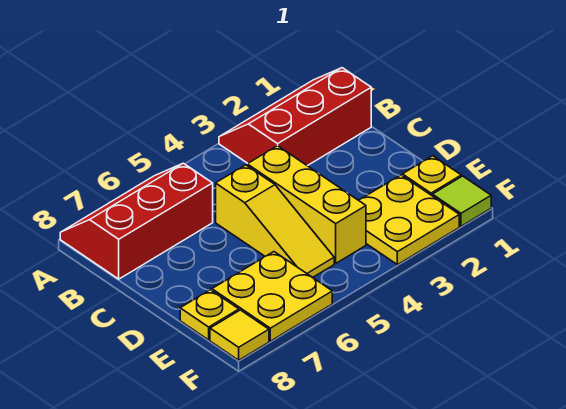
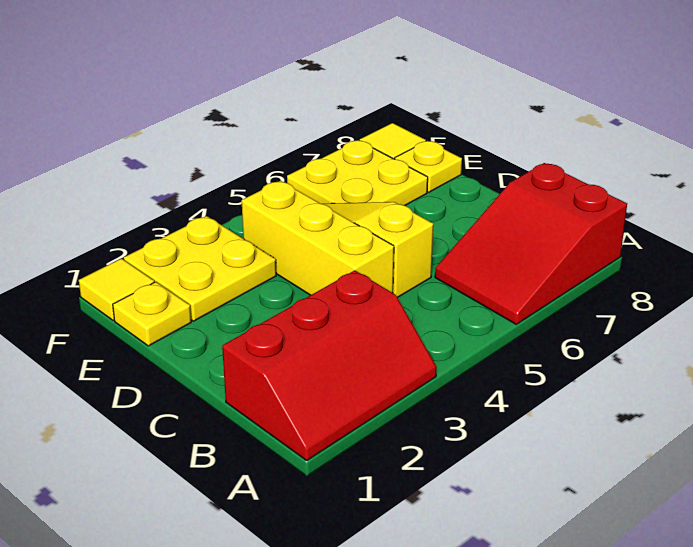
red slope A6:B8 level 1 top B -> red slope A6:B8 level 1 top 8
lime tile F1 level 1 -> yellow tile F1 level 1

